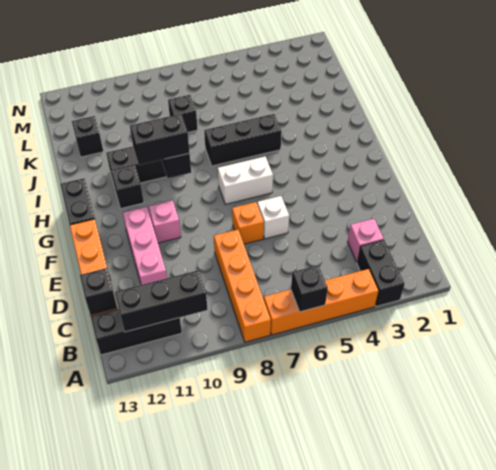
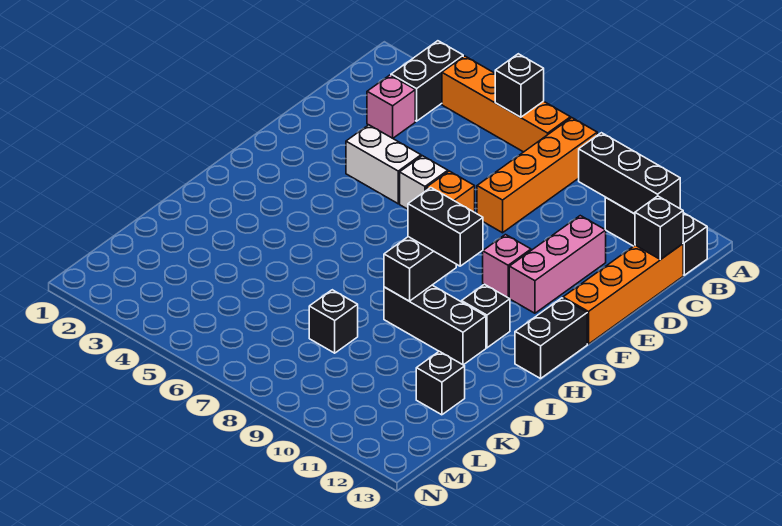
white brick G6:G7 level 1 -> white brick E4:E5 level 1
black brick I5:I7 level 1 -> none

